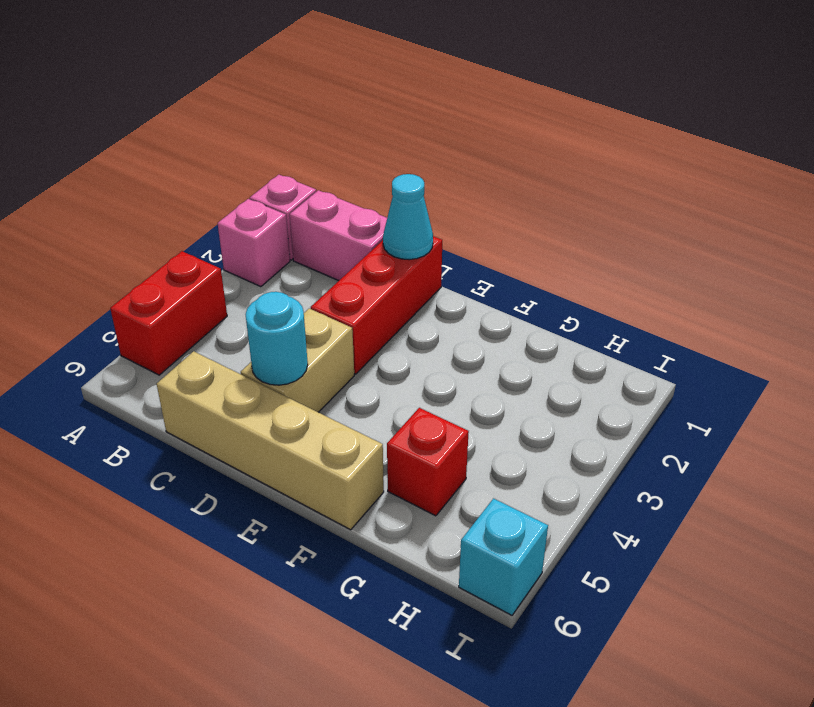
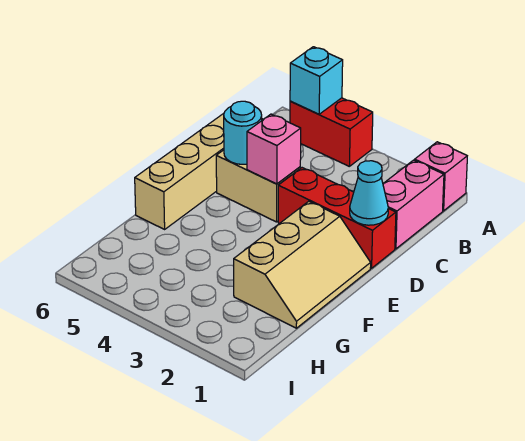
pink brick A2 level 1 -> pink brick D4 level 2
none -> tan slope E1:G2 level 1 top 2
red brick G5 level 1 -> none
cyan brick I6 level 1 -> cyan brick A5 level 2

